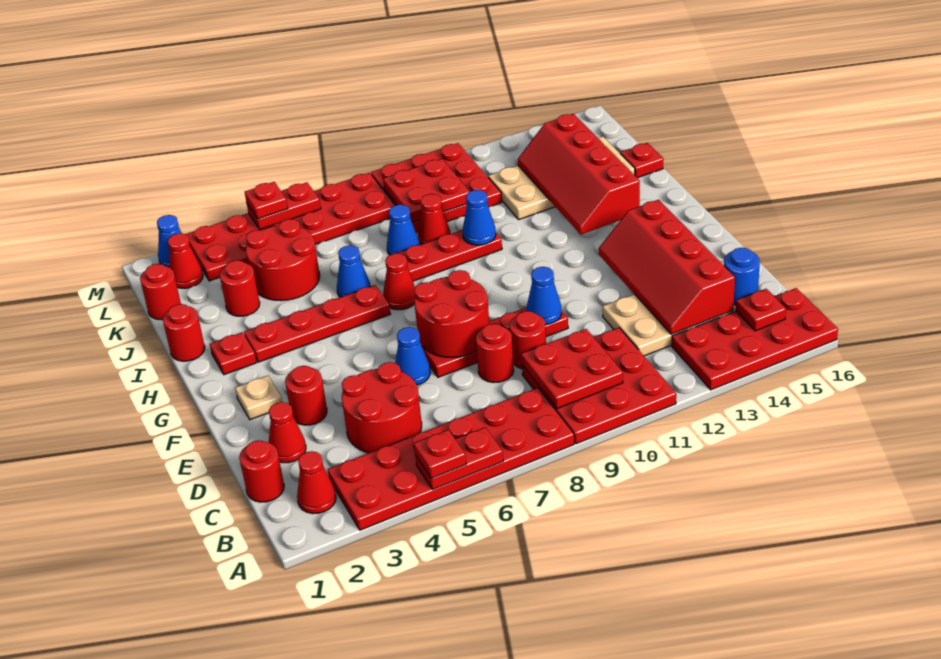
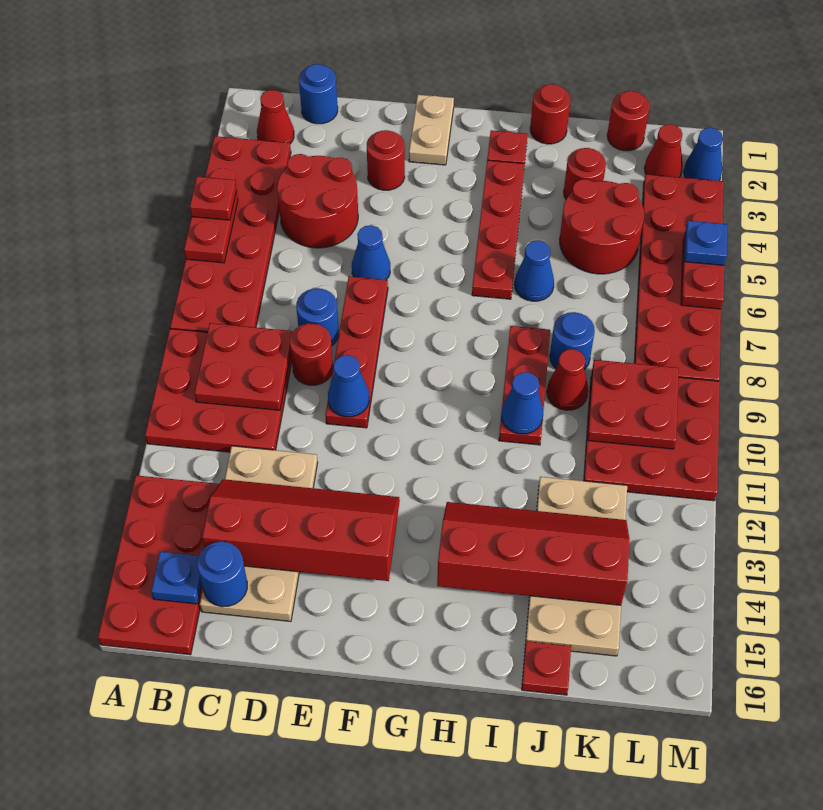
red plate B15 level 2 -> blue plate B15 level 2
red round brick C1 level 1 -> blue round brick C1 level 1
red cone D2 level 1 -> none
red round brick D8 level 1 -> blue round brick D8 level 1
red round brick E7:F8 level 2 -> none
tan plate F2 level 1 -> tan plate F1:F2 level 1
red cone H7 level 1 -> none
blue cone J8 level 1 -> blue round brick J8 level 1
red plate M5 level 3 -> blue plate M5 level 3

